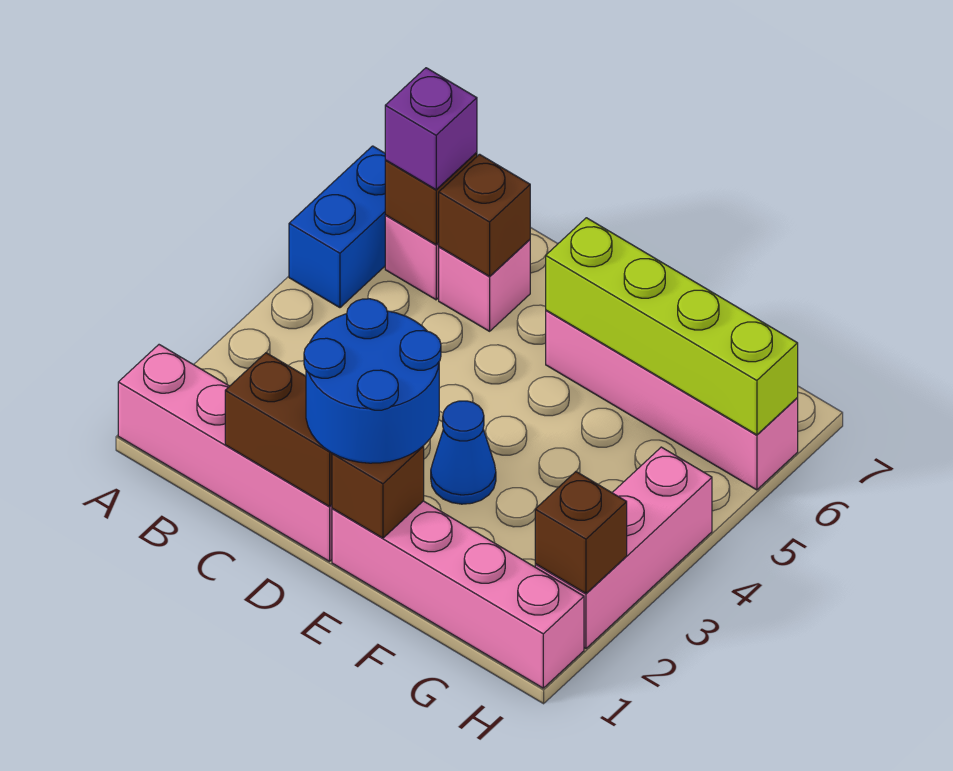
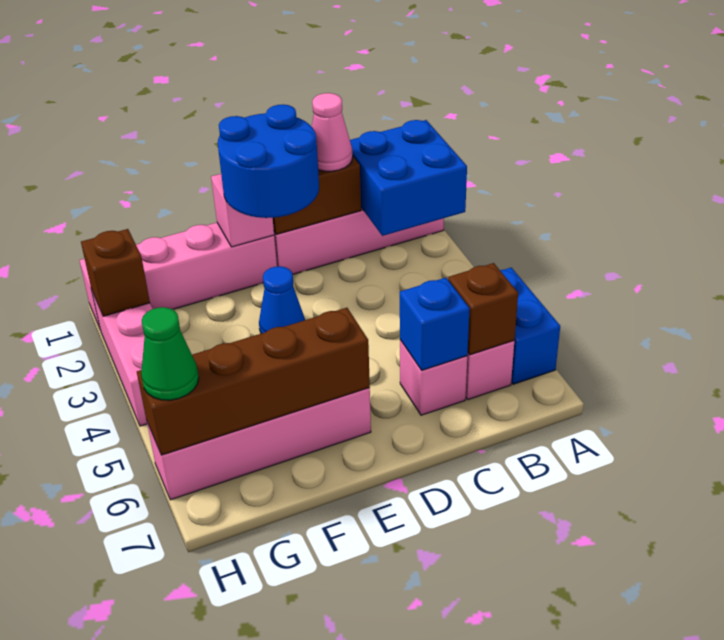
none -> blue brick A1:B2 level 2
purple brick B6 level 3 -> none
none -> pink cone C1 level 3
brown brick C6 level 2 -> blue brick C6 level 2
brown brick E1 level 2 -> pink brick E1 level 2
lime brick E6:H6 level 2 -> brown brick E6:H6 level 2
none -> green cone H6 level 3

